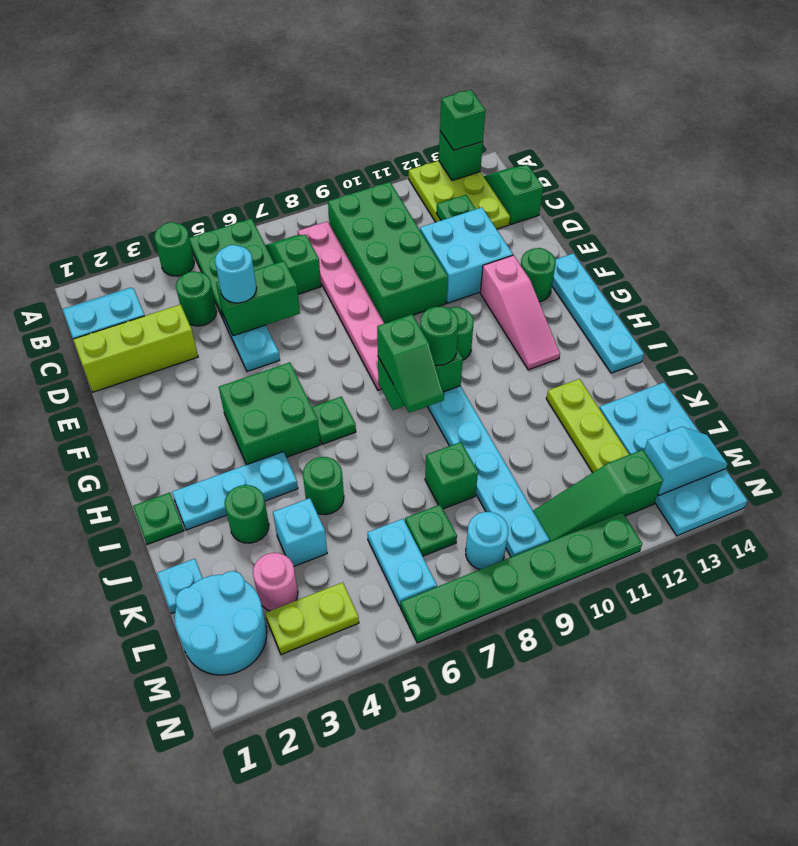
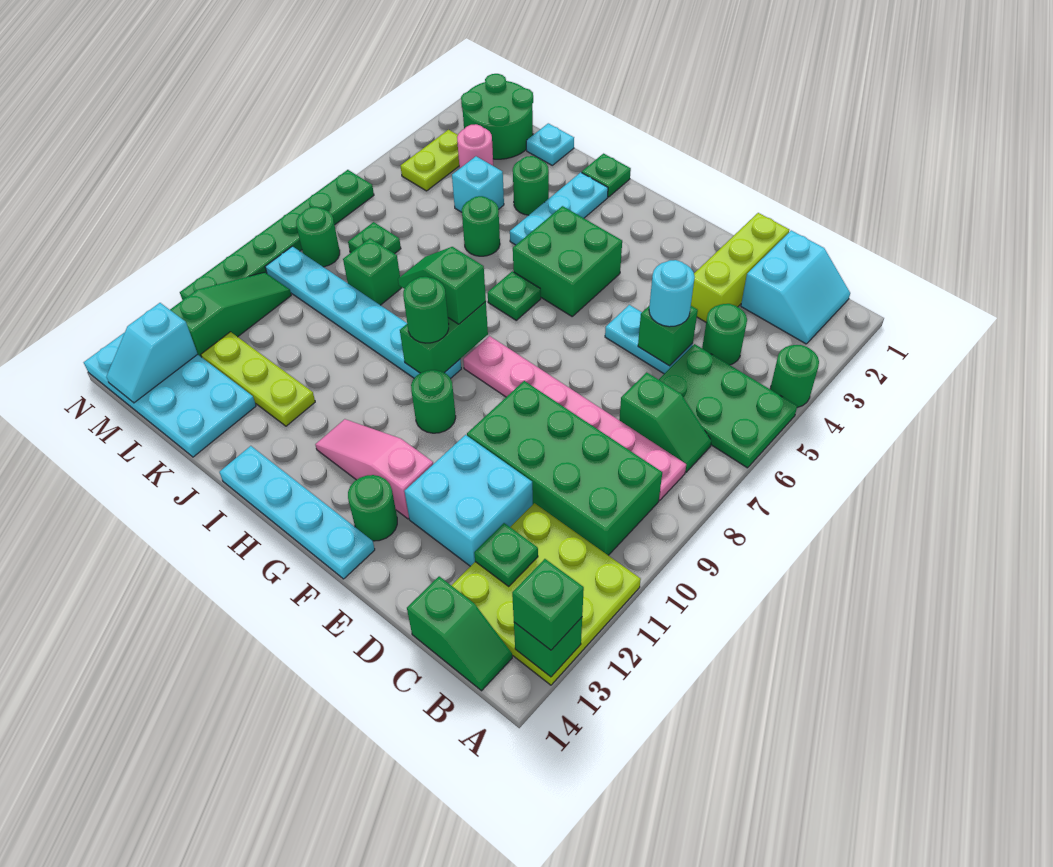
lime plate A12:C13 level 1 -> lime plate A11:C13 level 1
green brick D5:D6 level 2 -> green brick D5 level 2
cyan round brick L1:M2 level 1 -> green round brick L1:M2 level 1
cyan plate L6:M6 level 1 -> none
cyan round brick M8 level 1 -> green round brick M8 level 1

